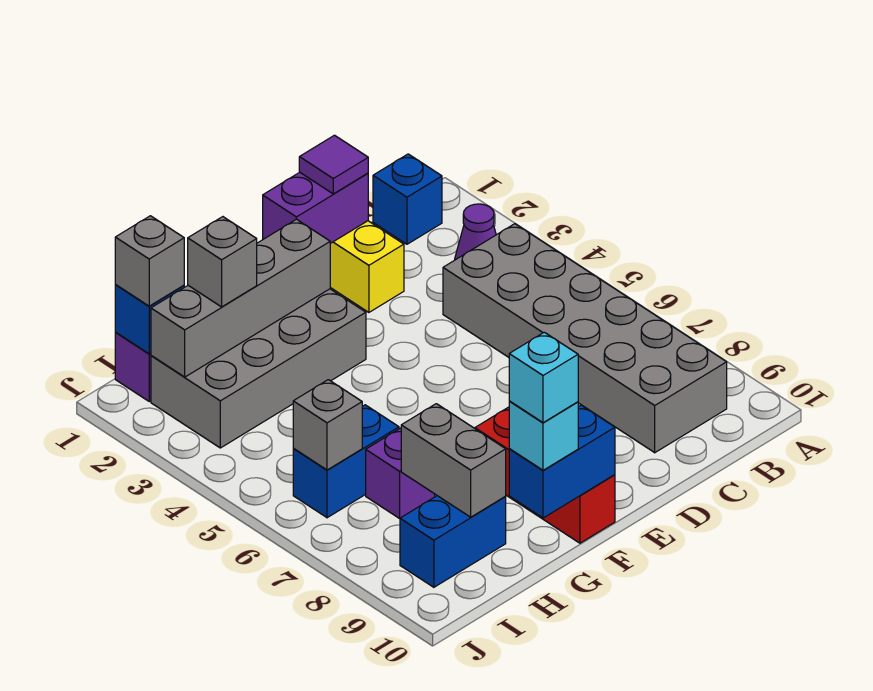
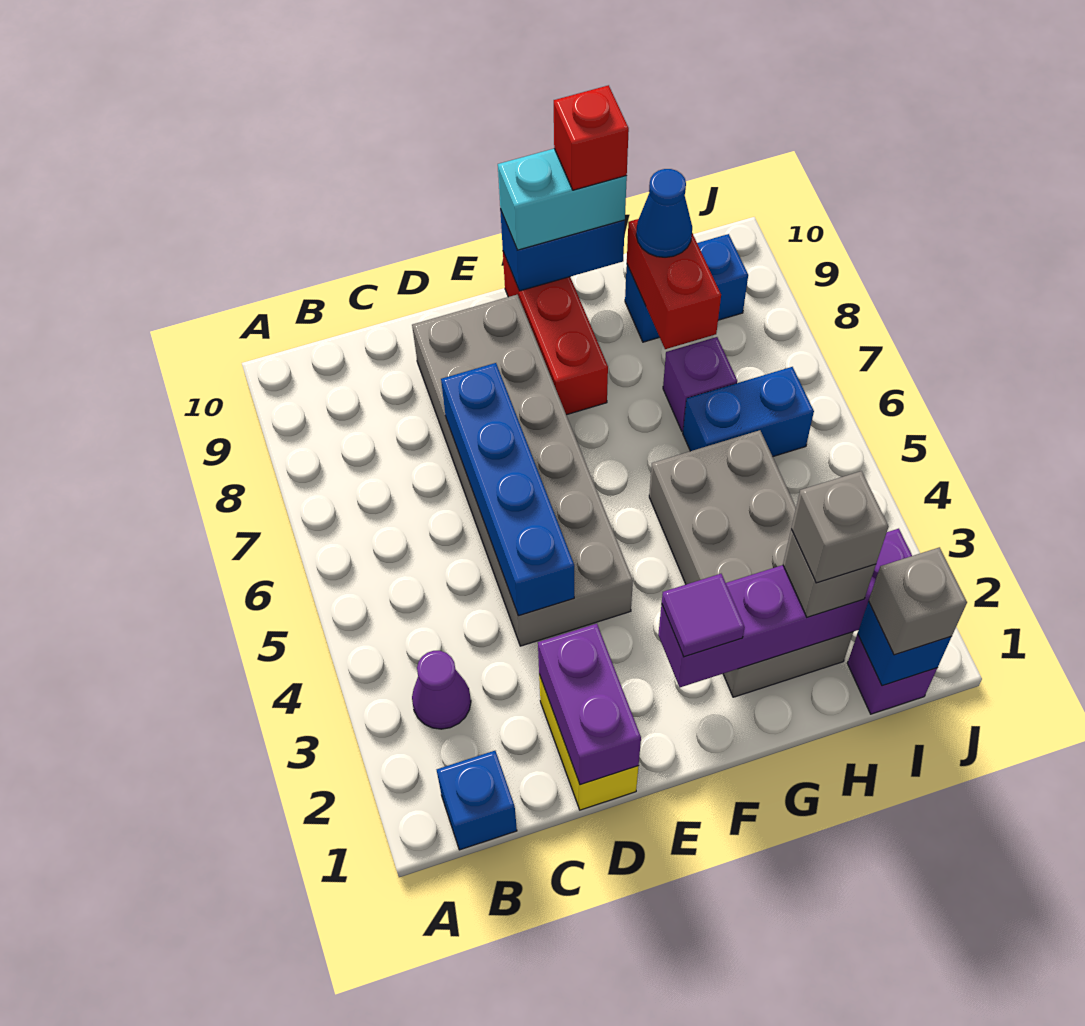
grey brick B4:C9 level 1 -> grey brick D4:E9 level 1
purple brick D1:E1 level 2 -> purple brick D1:D2 level 2
purple tile D1 level 3 -> purple tile F2 level 3
none -> blue brick D4:D7 level 2
grey brick F2:I3 level 1 -> grey brick G2:H5 level 1
grey brick F2:I2 level 2 -> purple brick F2:I2 level 2
cyan brick G10 level 3 -> cyan brick F10:G10 level 3
cyan brick G10 level 4 -> red brick G10 level 4
grey brick H8:H9 level 2 -> red brick H8:H9 level 2
none -> blue cone H9 level 3
grey brick I6 level 2 -> grey brick H2 level 4

